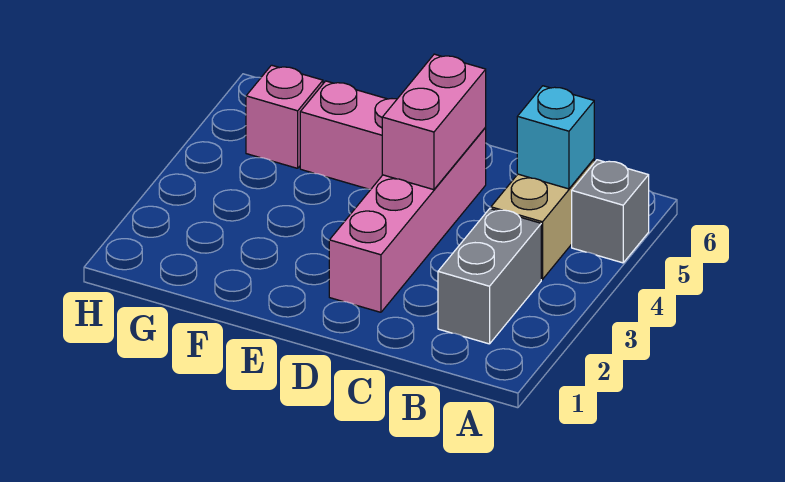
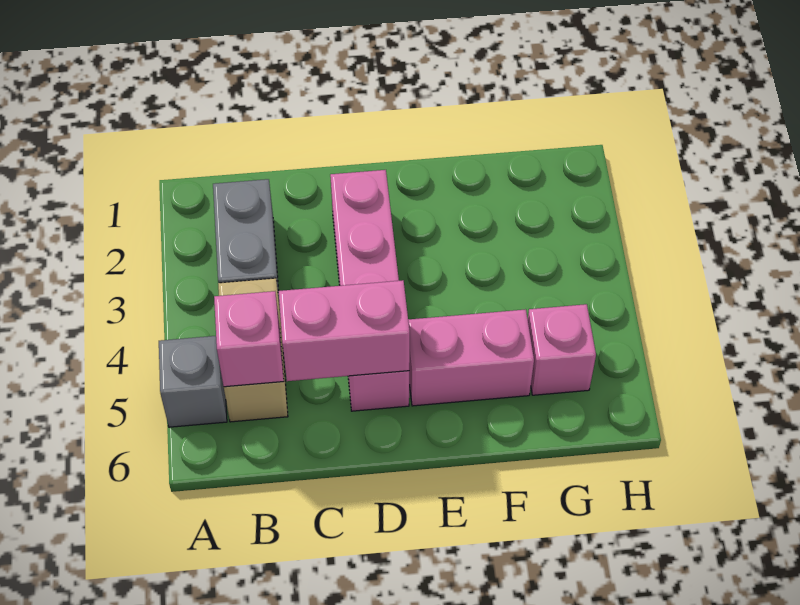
cyan brick B5 level 2 -> pink brick B5 level 2
pink brick D4:D5 level 2 -> pink brick C5:D5 level 2

